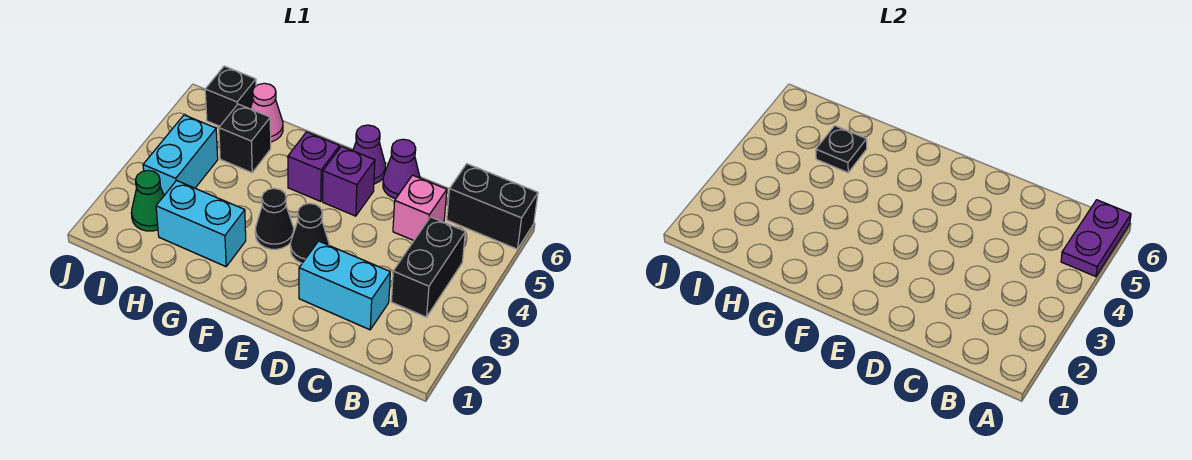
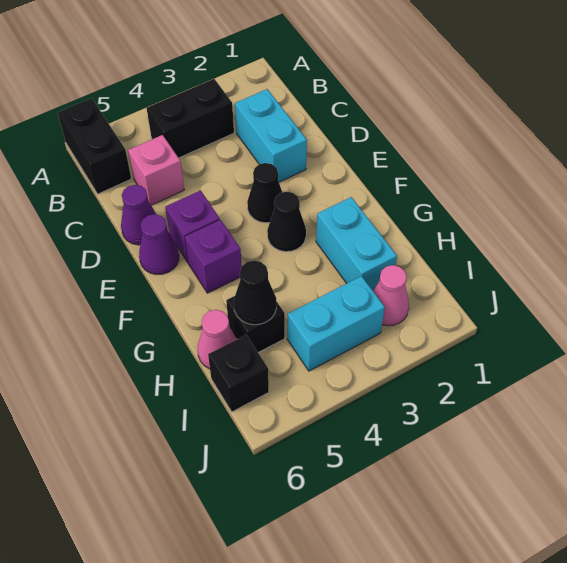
purple plate A5:A6 level 2 -> none
black plate H5 level 2 -> black cone H5 level 2
green cone I2 level 1 -> pink cone I2 level 1

